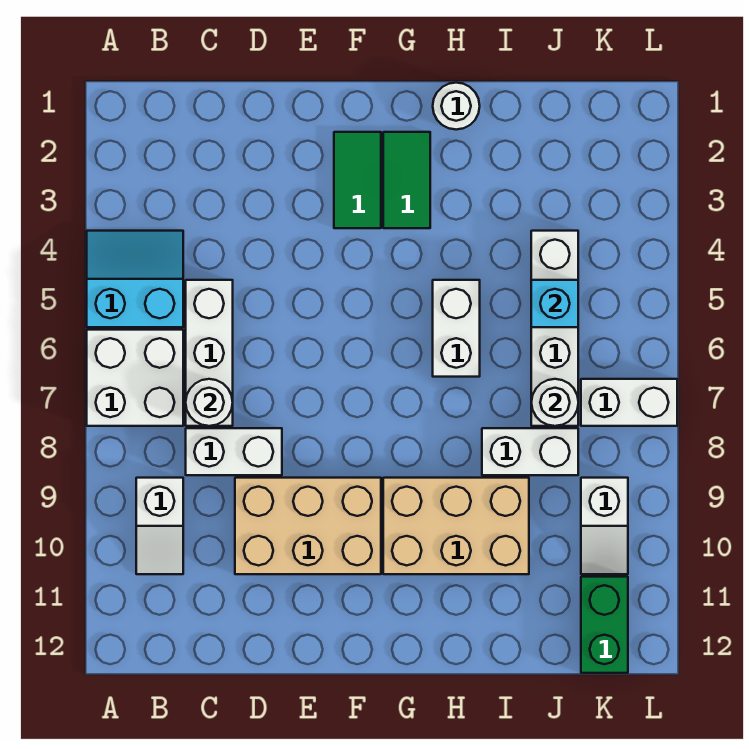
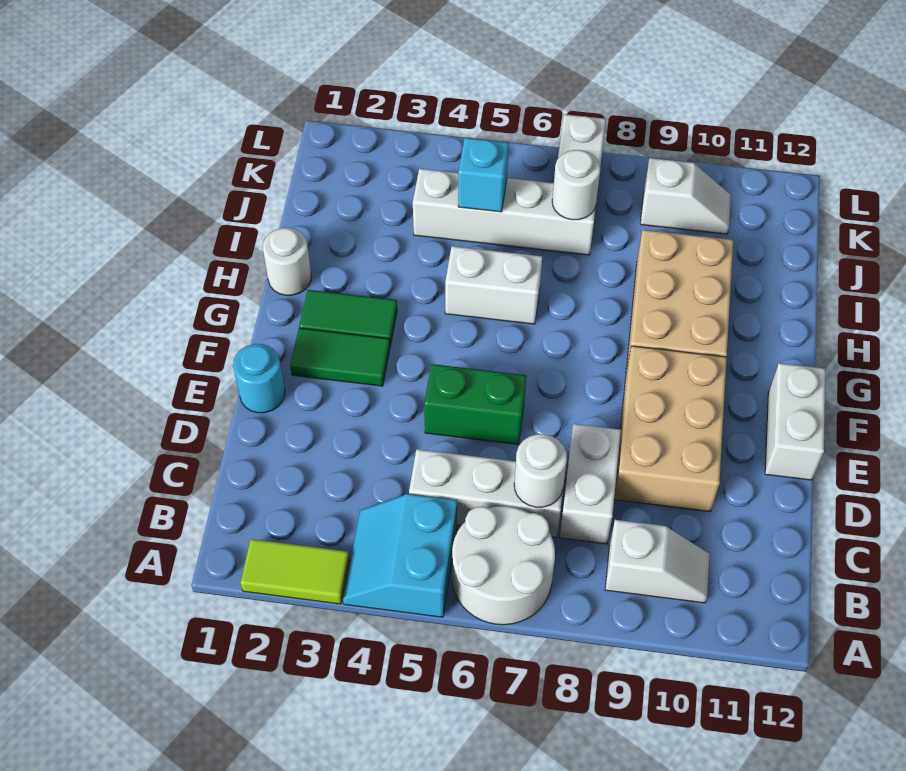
none -> lime tile A2:A3 level 1
white brick A6:B7 level 1 -> white round brick A6:B7 level 1
none -> cyan round brick E1 level 1
white brick I8:J8 level 1 -> white brick E12:F12 level 1
green brick K11:K12 level 1 -> green brick E5:E6 level 1

